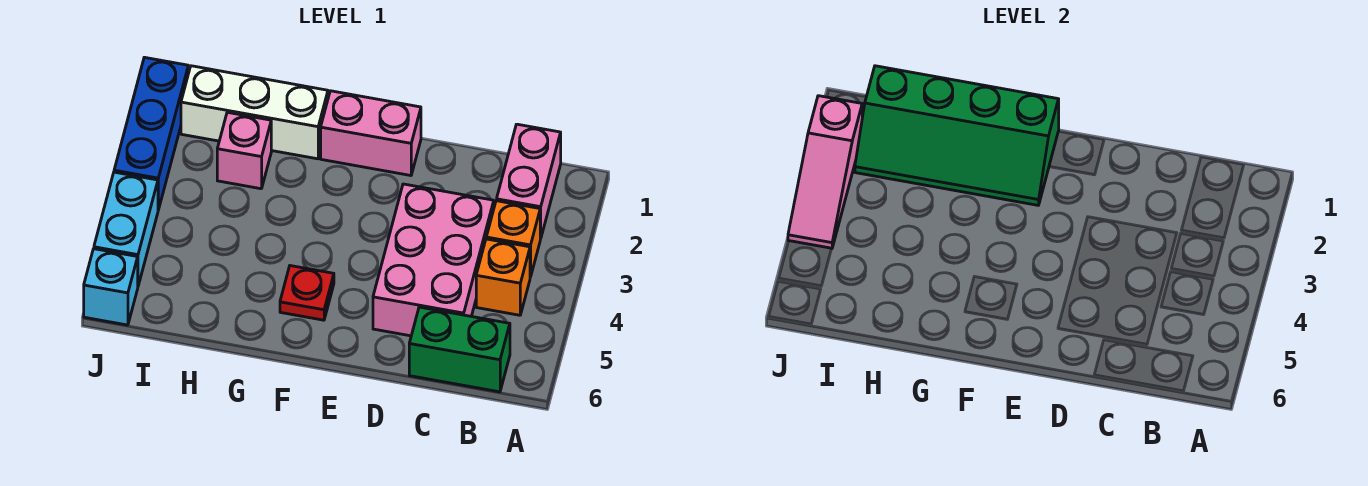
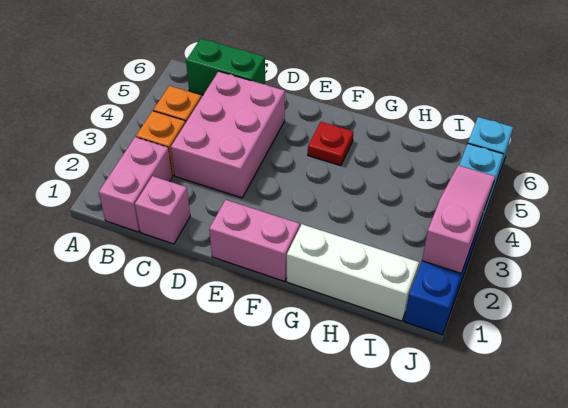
green slope F1:I2 level 2 top 1 -> none
pink brick H2 level 1 -> pink brick C1 level 1

